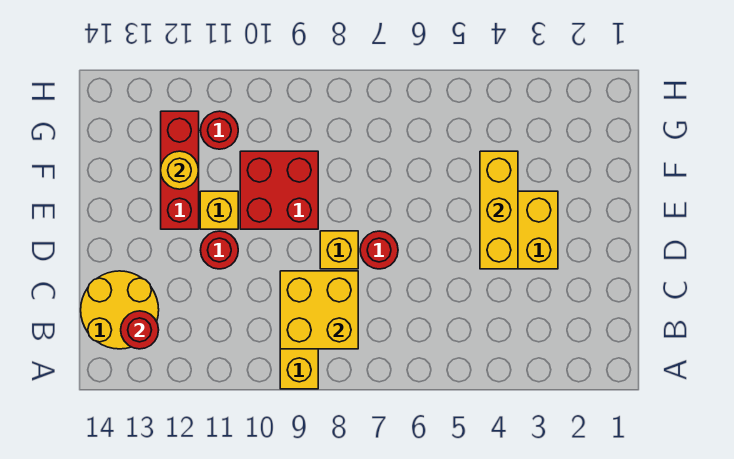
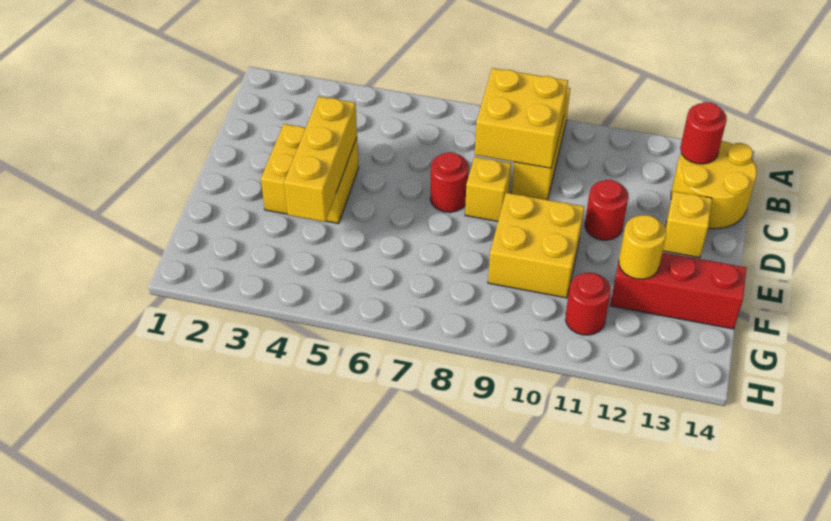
red brick E9:F10 level 1 -> yellow brick E9:F10 level 1
yellow brick E11 level 1 -> yellow brick D13 level 1
red brick E12:G12 level 1 -> red brick F12:F14 level 1

